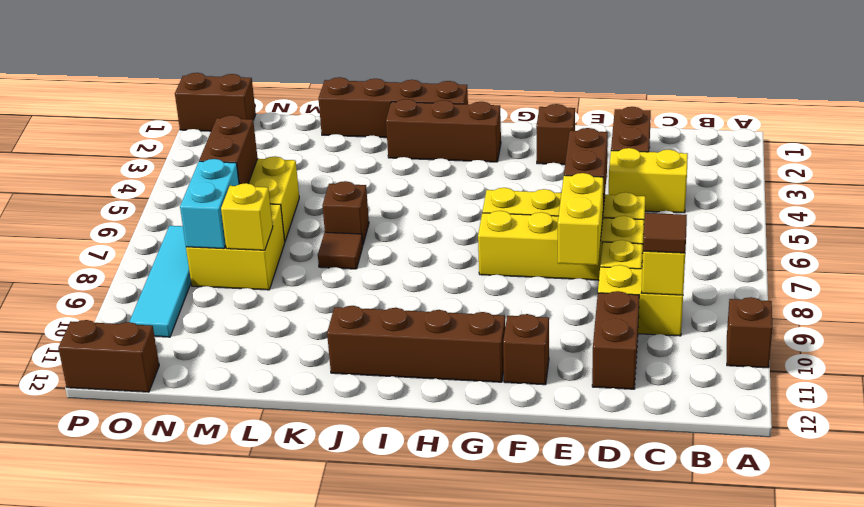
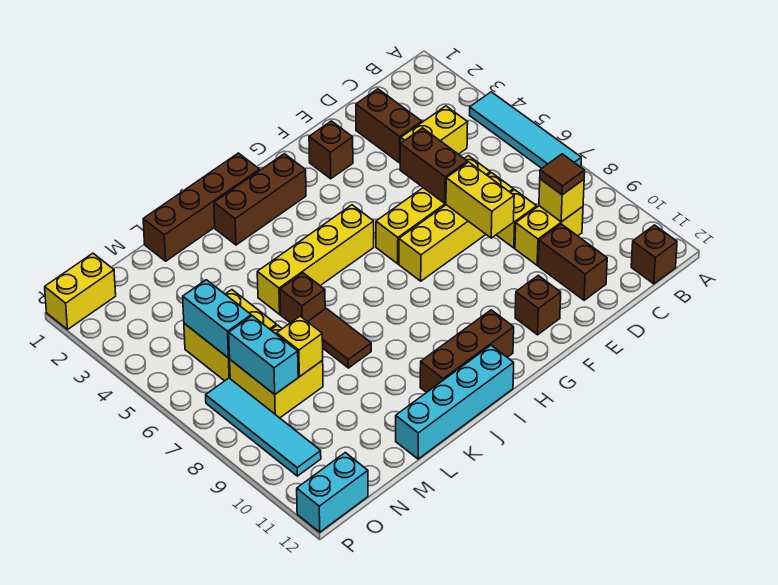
none -> cyan tile A4:A7 level 1
brown brick A10 level 1 -> brown brick B12 level 1
brown brick G11:J11 level 1 -> brown brick H11:J11 level 1
none -> yellow brick H5:K5 level 1
none -> cyan brick I12:L12 level 1
brown tile K7 level 1 -> brown tile K7:K8 level 1
brown brick N5:N6 level 2 -> cyan brick N5:N6 level 2
brown brick O1:P1 level 1 -> yellow brick O1:P1 level 1
brown brick O12:P12 level 1 -> cyan brick O12:P12 level 1

